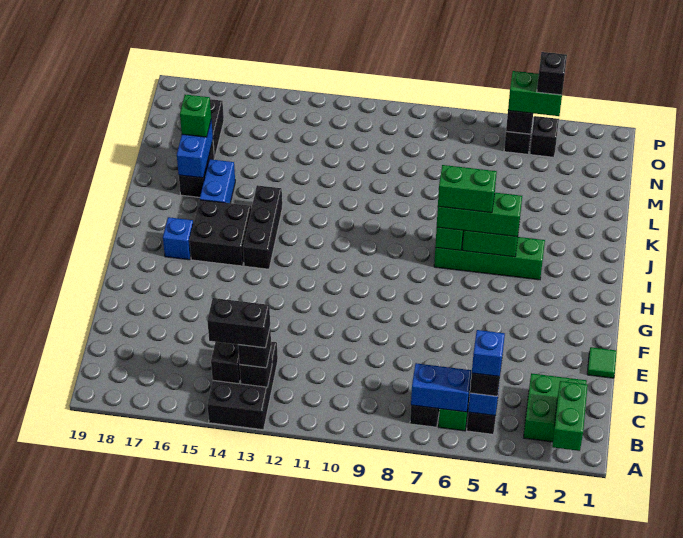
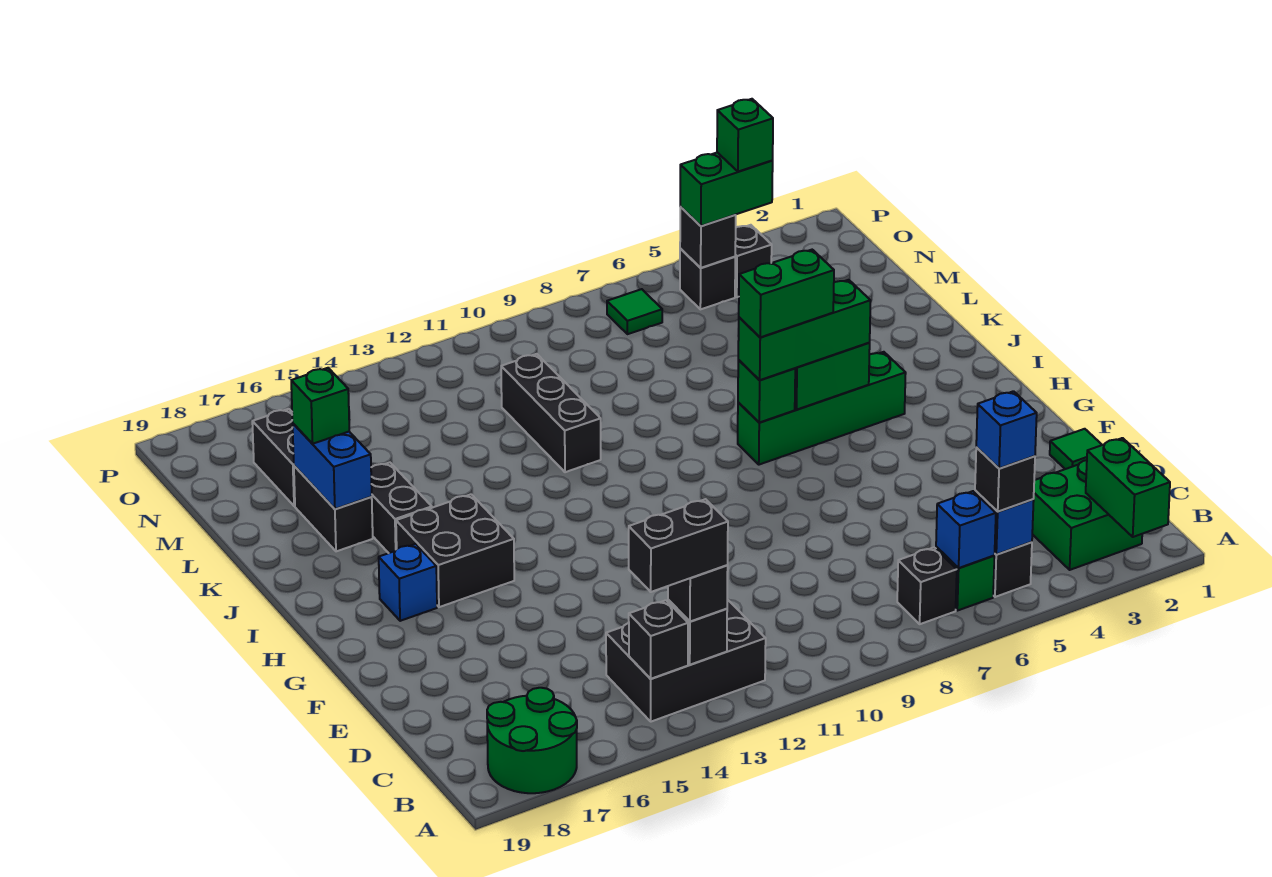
black brick A13:C14 level 1 -> black brick B12:C14 level 1
none -> green round brick A17:B18 level 1
blue brick B6:B7 level 2 -> blue brick B6 level 2
black brick H14:J14 level 1 -> black brick K11:M11 level 1
blue brick J16:K16 level 1 -> black brick J16:K16 level 1
black brick O4 level 4 -> green brick O4 level 4
none -> green tile O7 level 1

